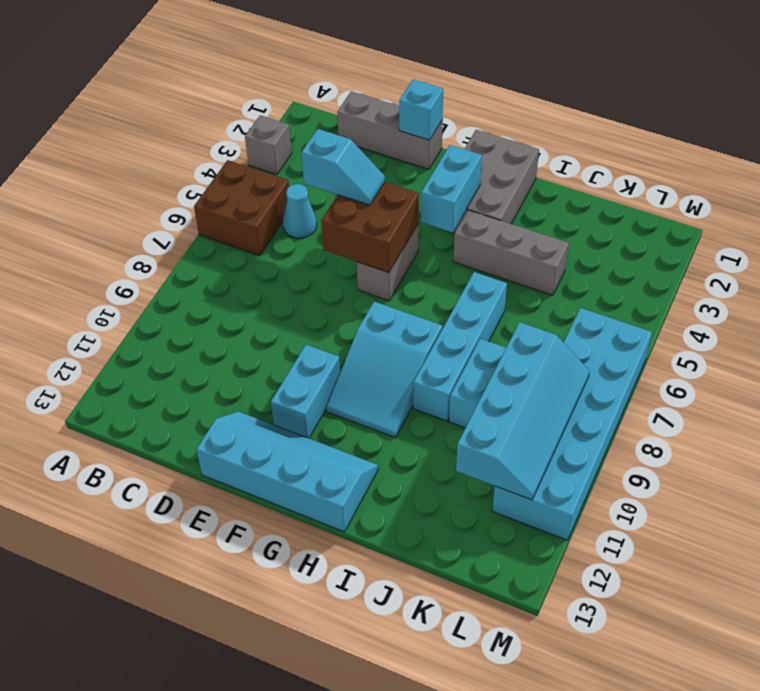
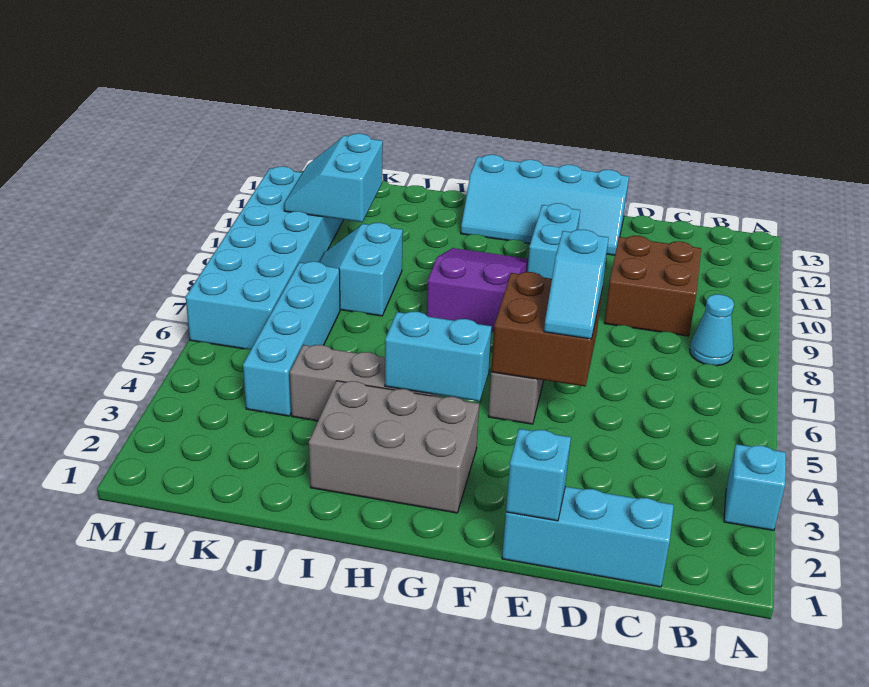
grey brick A3 level 1 -> cyan brick A3 level 1
brown brick A5:B6 level 1 -> brown brick C9:D10 level 1
grey brick C1:E1 level 1 -> cyan brick C1:E1 level 1
cyan cone C5 level 1 -> cyan cone B8 level 1
cyan slope D5:E5 level 3 top D -> cyan slope E5:E6 level 3 top 6
grey brick G1:H3 level 1 -> grey brick G2:I3 level 1
cyan brick G3:G4 level 2 -> cyan brick G4:H4 level 2
cyan slope G8:H10 level 1 top 8 -> purple slope G8:H10 level 1 top 8
cyan brick I6:I9 level 1 -> cyan brick K4:K7 level 1
cyan slope K8:L11 level 2 top K -> cyan slope K10:L11 level 2 top K

